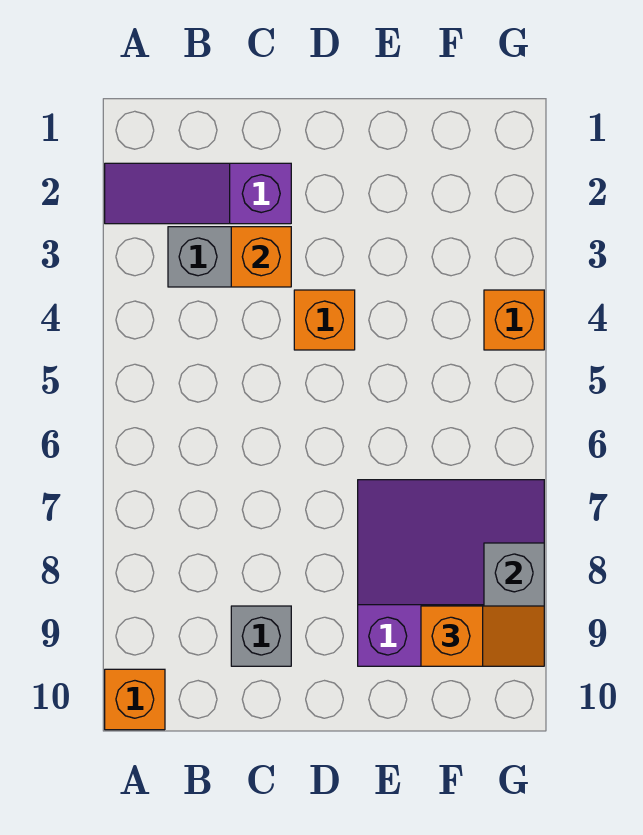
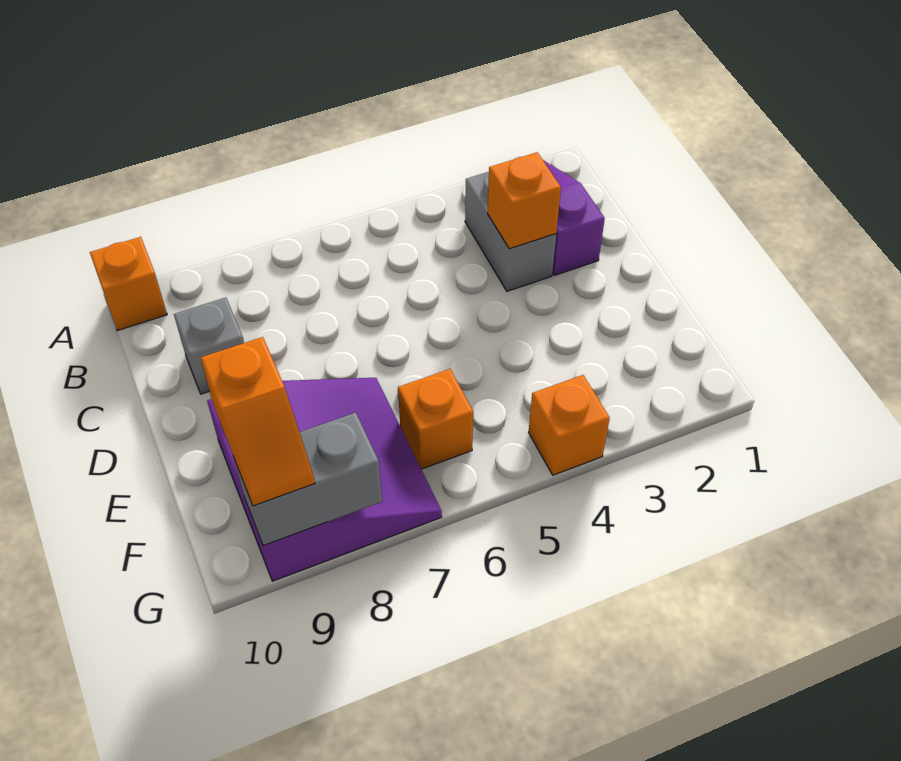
orange brick D4 level 1 -> orange brick F6 level 1

